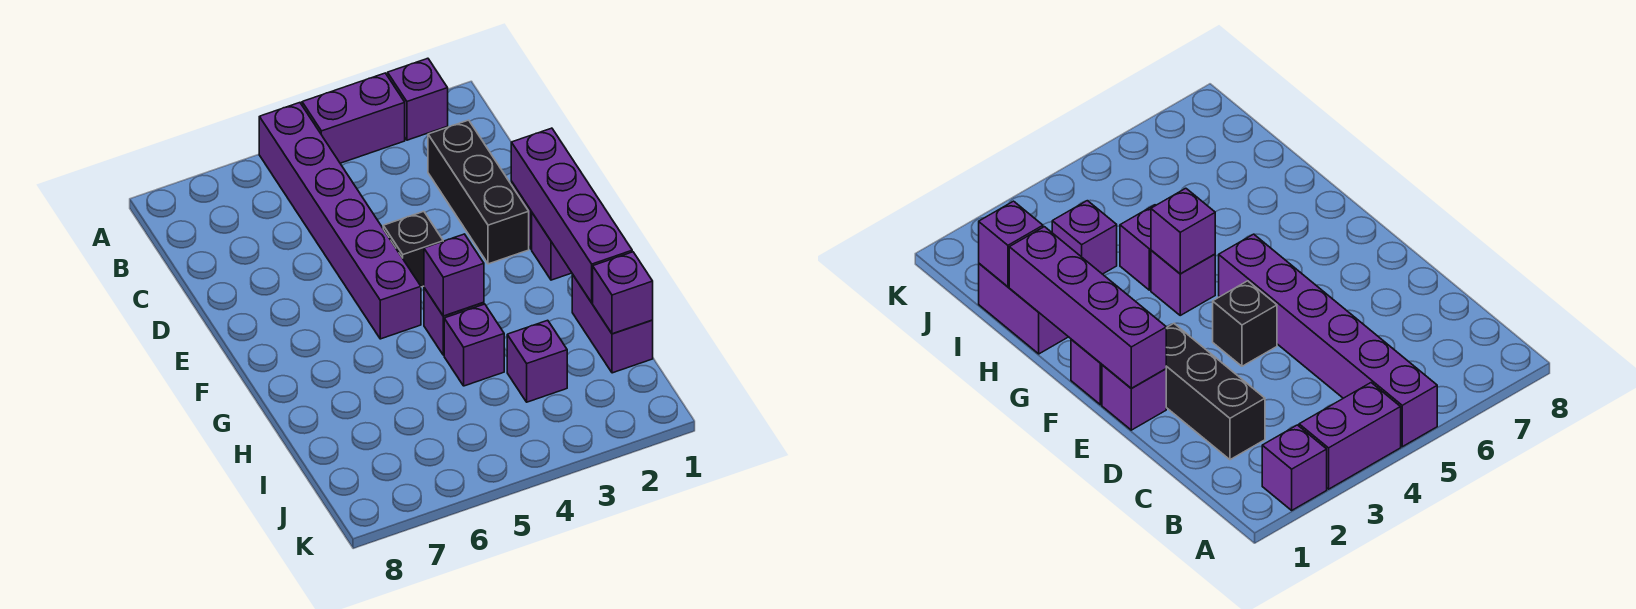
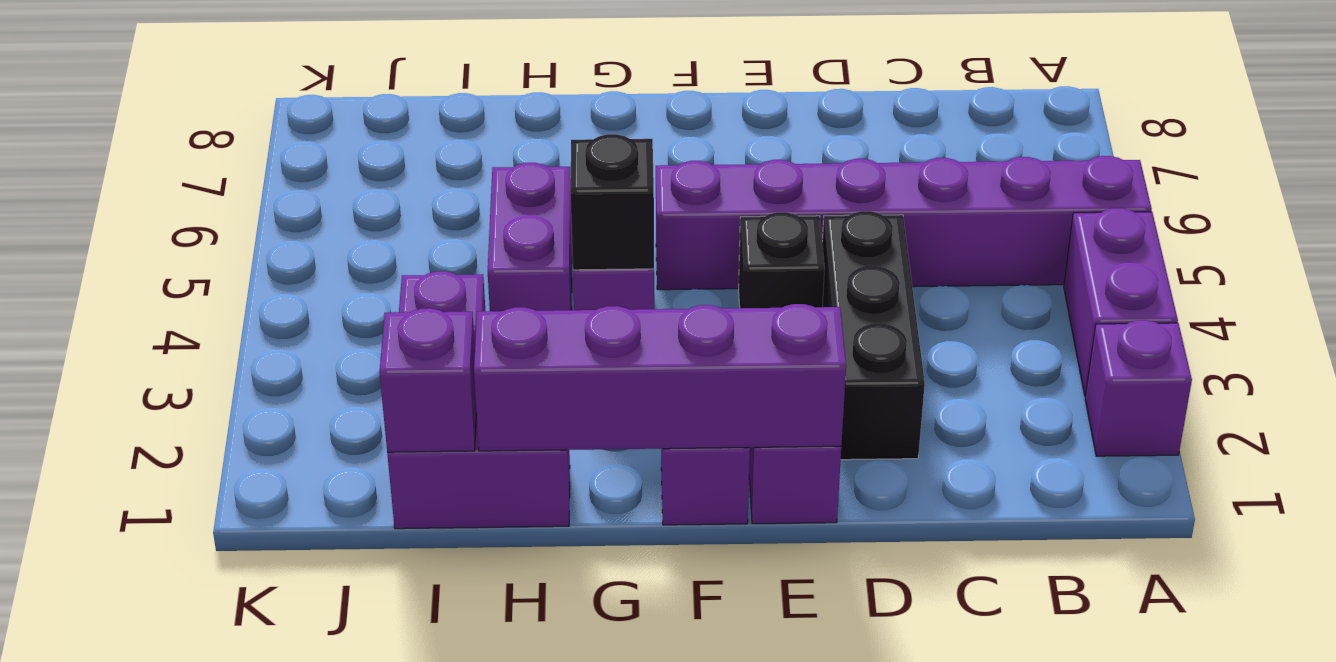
black brick C2:E2 level 1 -> black brick D2:D4 level 1
purple brick G4 level 2 -> black brick G4 level 2
purple brick H4 level 1 -> purple brick H4:H5 level 1

